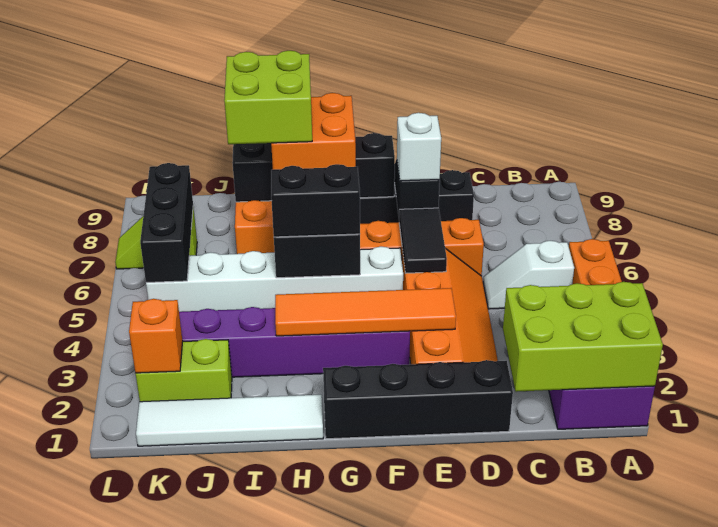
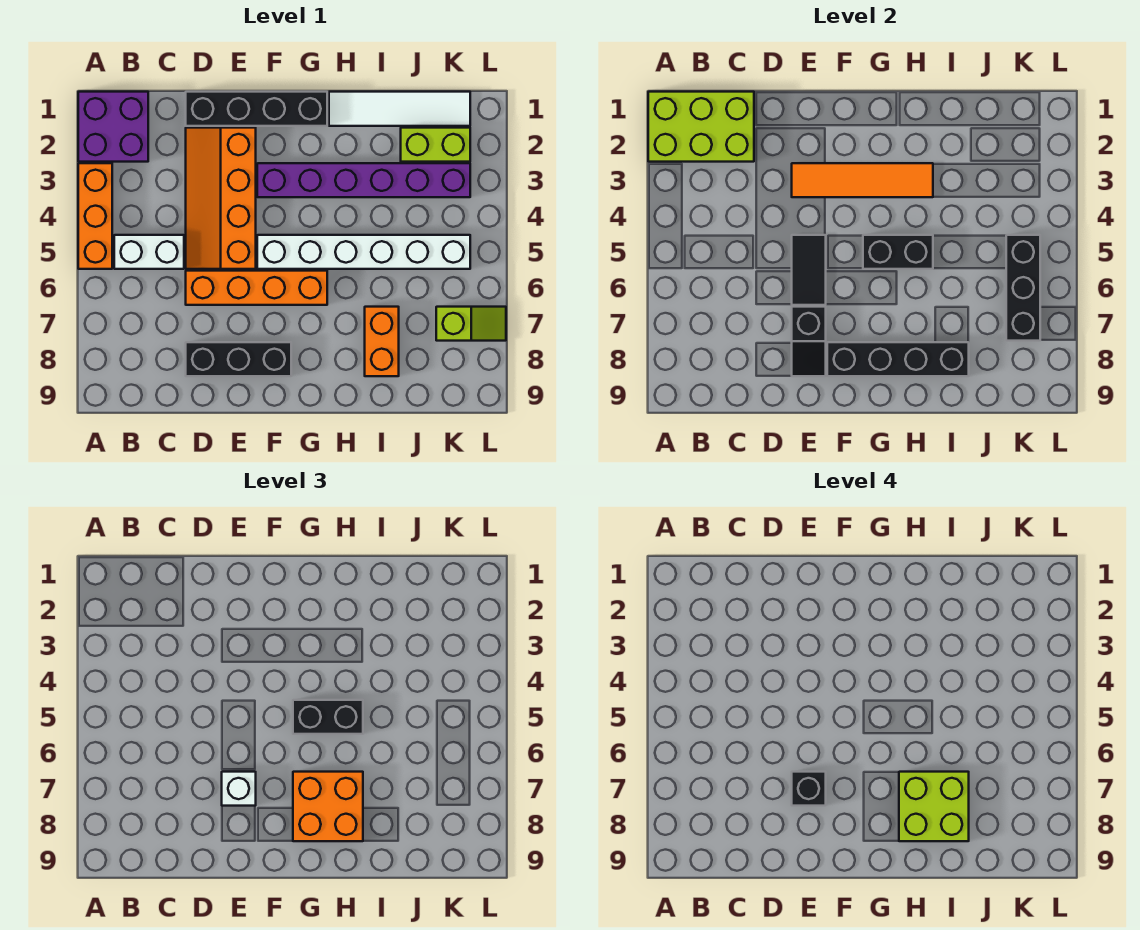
white slope B5:C5 level 1 top B -> white brick B5:C5 level 1
none -> black brick E7 level 4
orange brick K2 level 2 -> none

